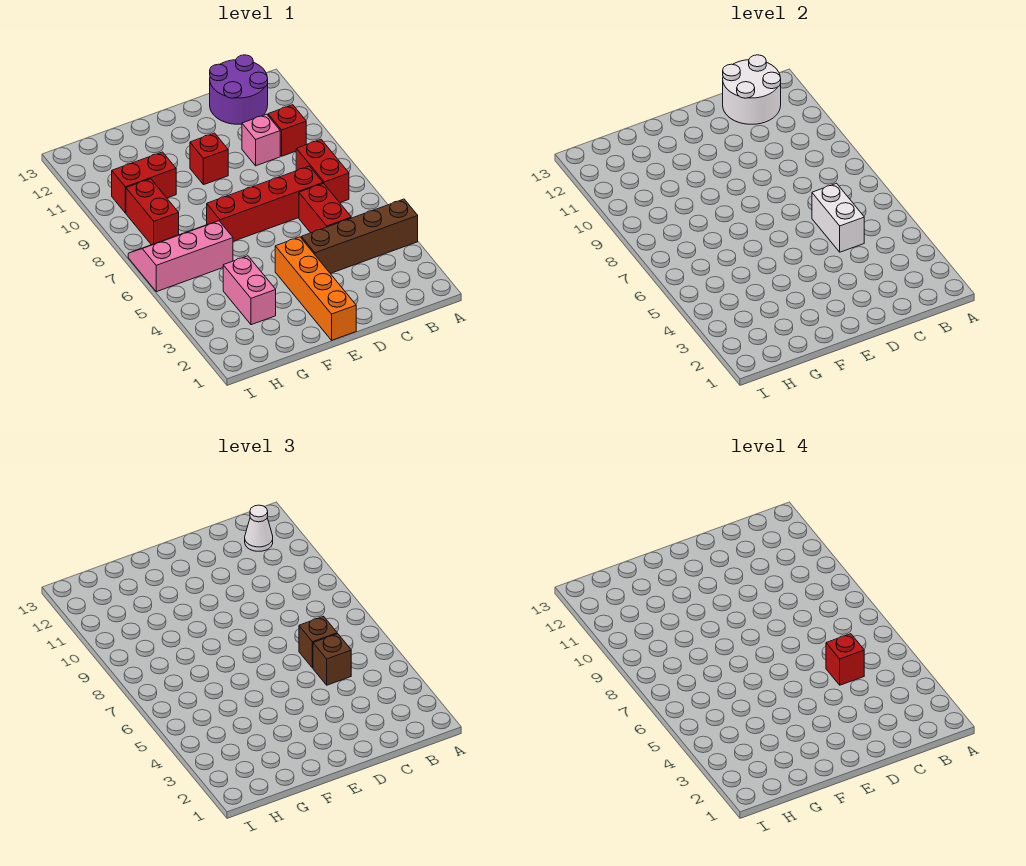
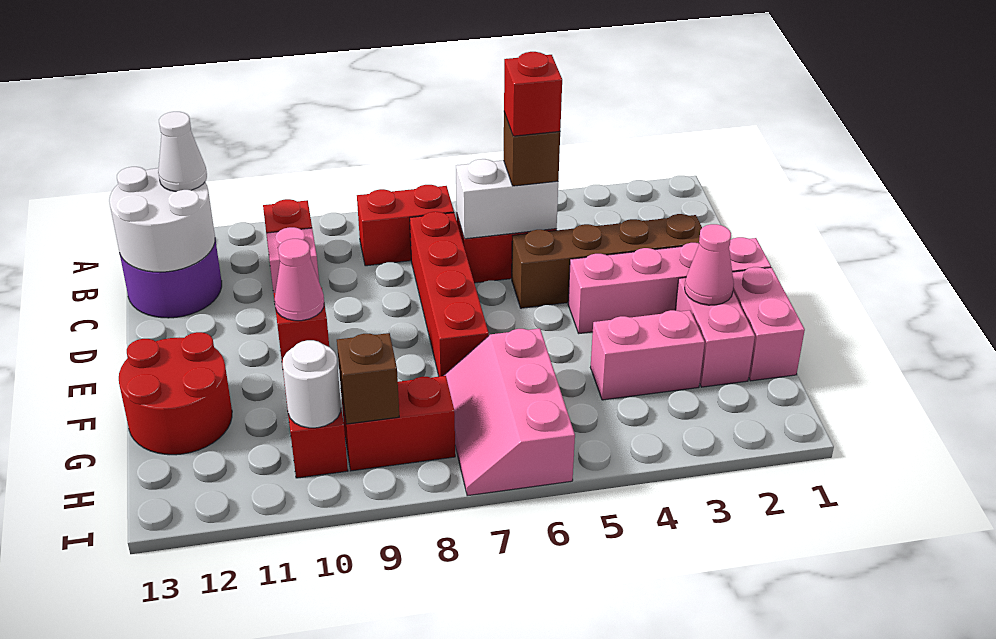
brown brick A4:D4 level 1 -> brown brick D2:D5 level 1
brown brick C6 level 3 -> brown brick H9 level 2
orange brick E1:E4 level 1 -> pink brick E1:E4 level 1
none -> pink cone E10 level 2
none -> pink brick F1:G1 level 1
none -> pink brick F2:G2 level 1
none -> pink cone F2 level 2
none -> red round brick F12:G13 level 1
none -> white round brick H10 level 2

